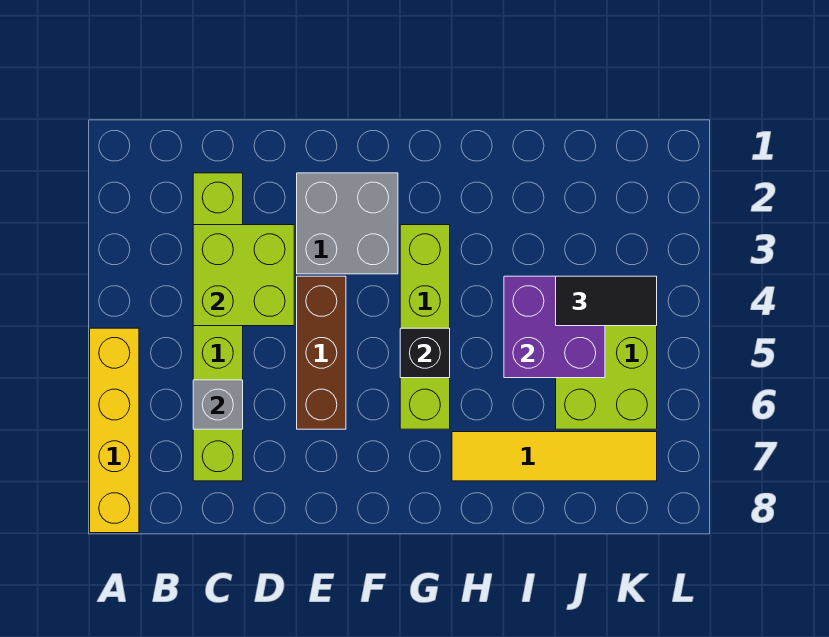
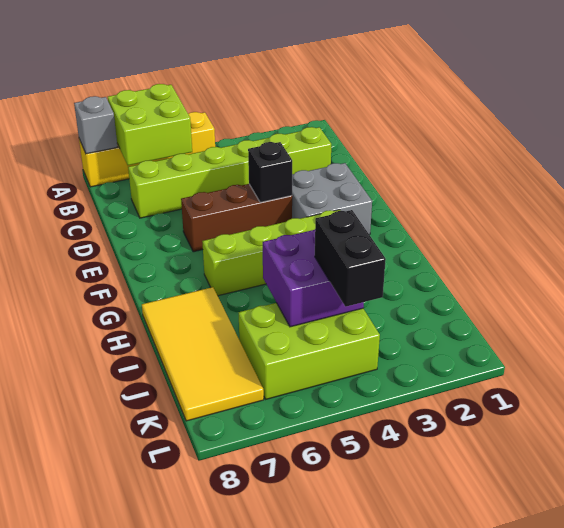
lime brick C3:D4 level 2 -> lime brick A6:B7 level 2
grey brick C6 level 2 -> grey brick A8 level 2
black brick G5 level 2 -> black brick E4 level 2
yellow tile H7:K7 level 1 -> yellow tile H7:K8 level 1
black tile J4:K4 level 3 -> black brick J4:K4 level 3

